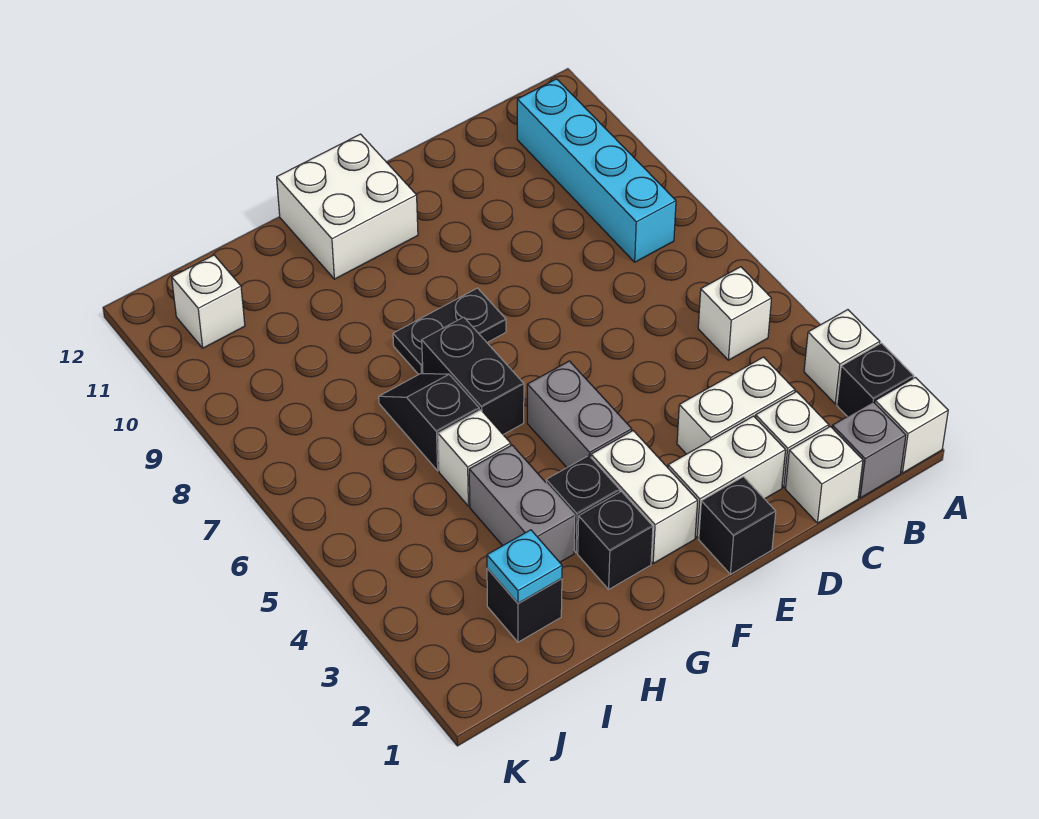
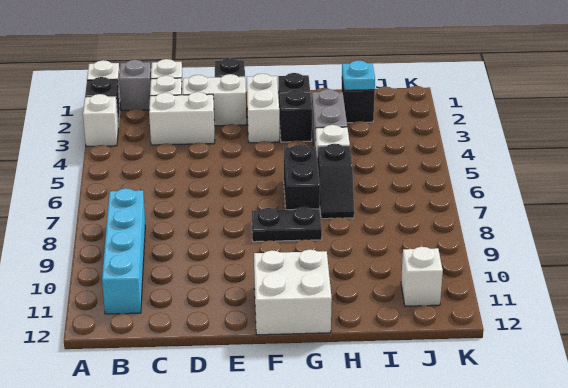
white brick B5 level 1 -> none
grey brick F4:F5 level 1 -> none

